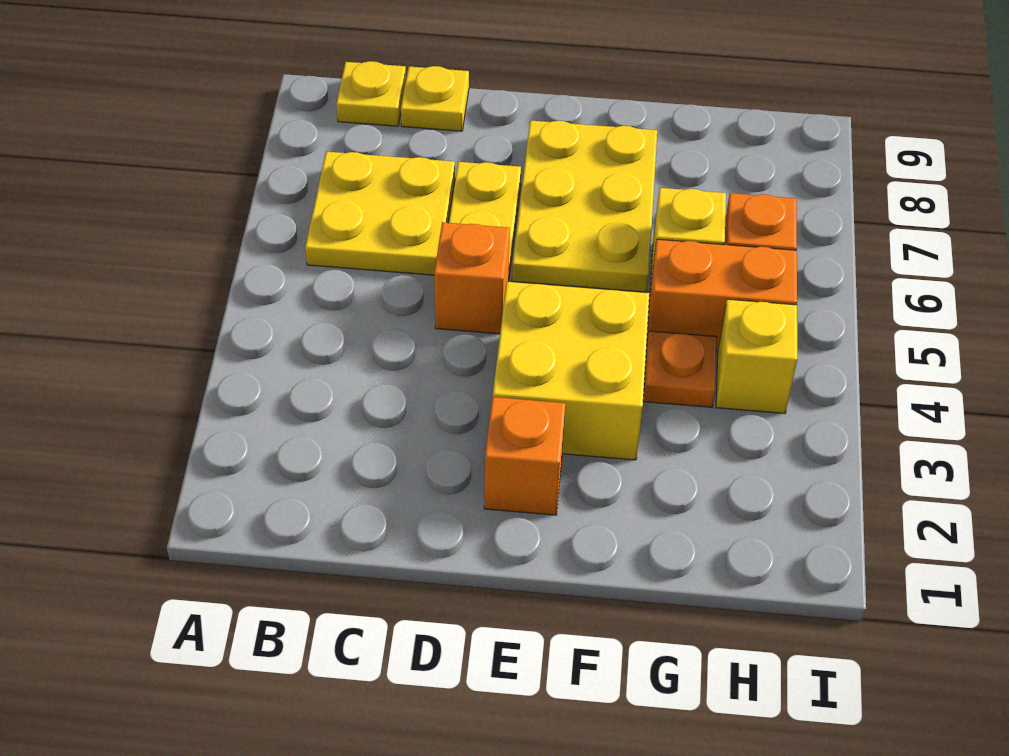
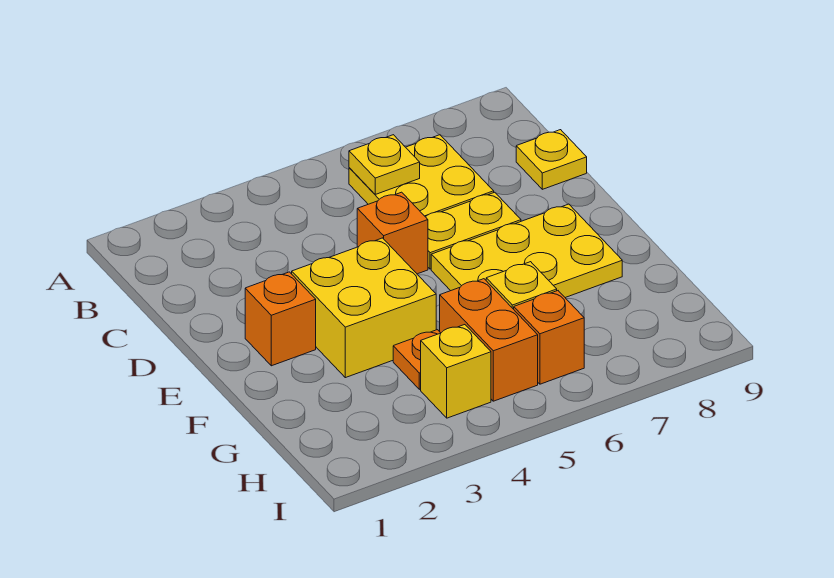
yellow plate B9 level 1 -> yellow plate B6 level 2

